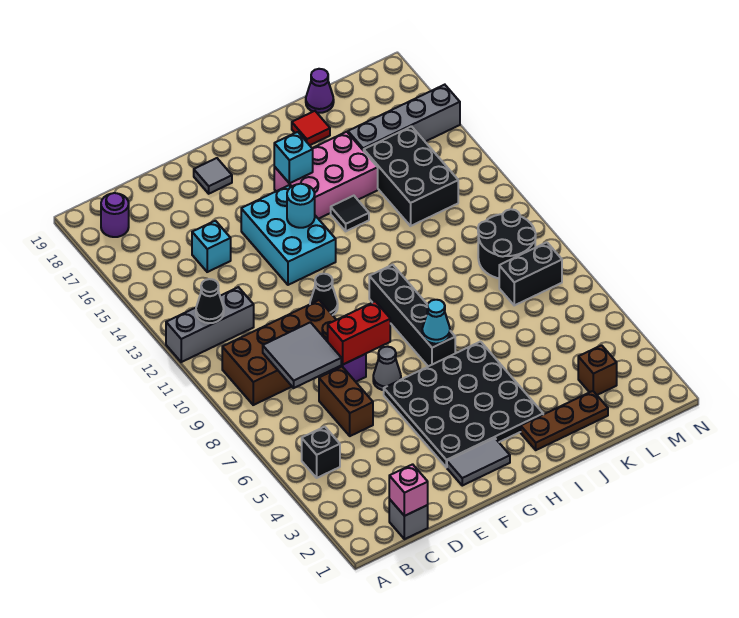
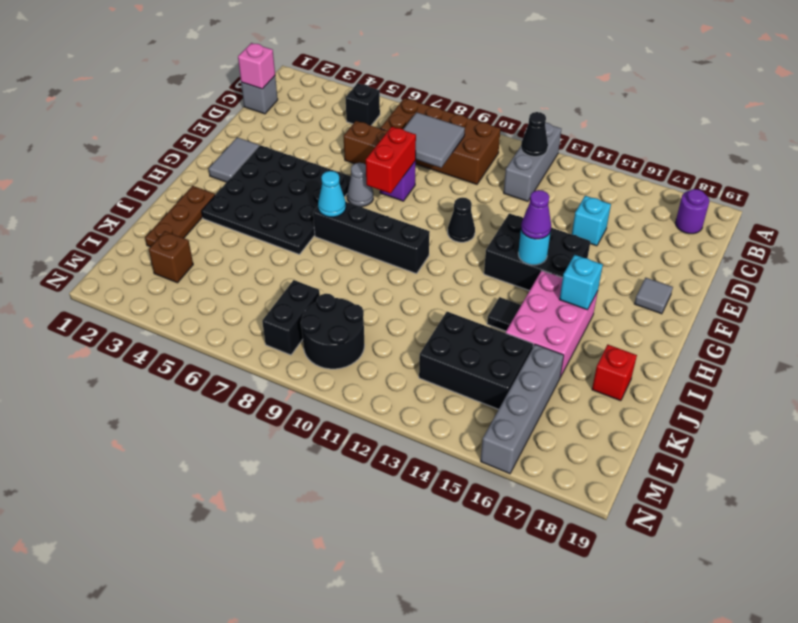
brown brick B9:E10 level 1 -> brown brick B7:C10 level 1
cyan brick F13:G15 level 1 -> black brick F13:G15 level 1
red tile J18 level 1 -> red brick J18 level 1
purple cone K19 level 1 -> purple cone G14 level 3

